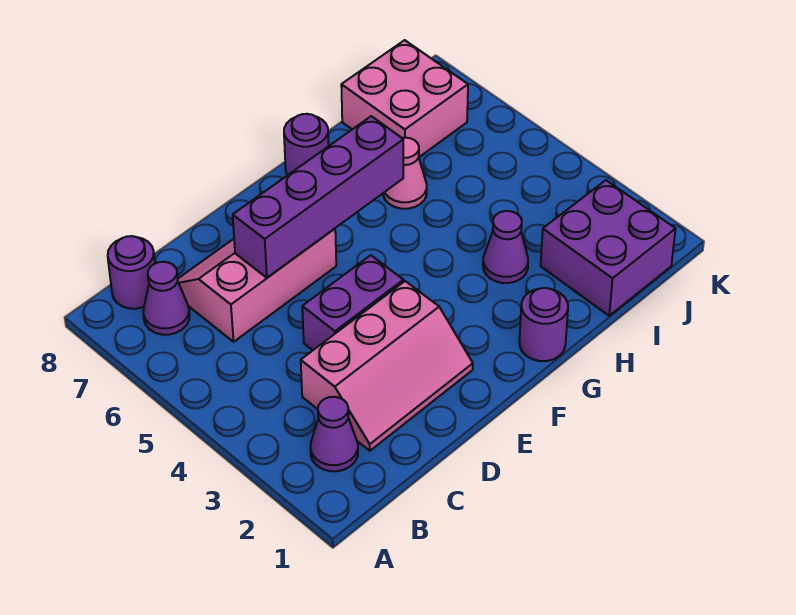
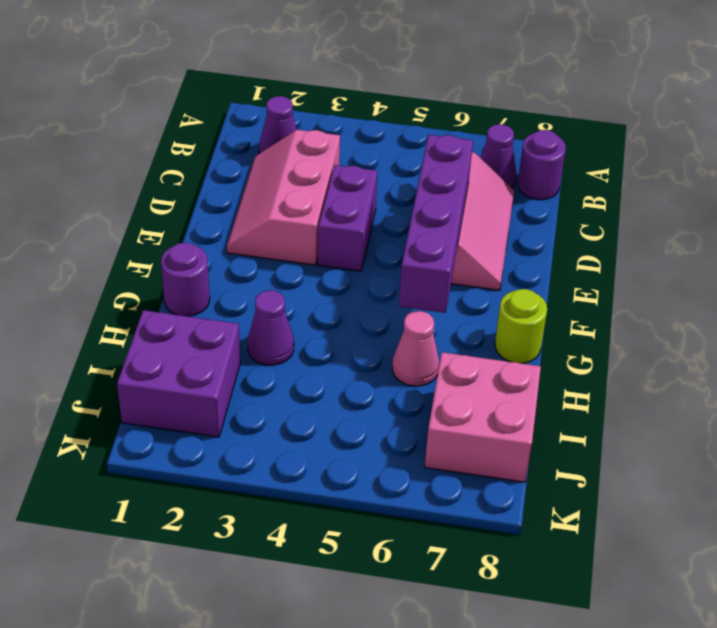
purple round brick G8 level 1 -> lime round brick G8 level 1

